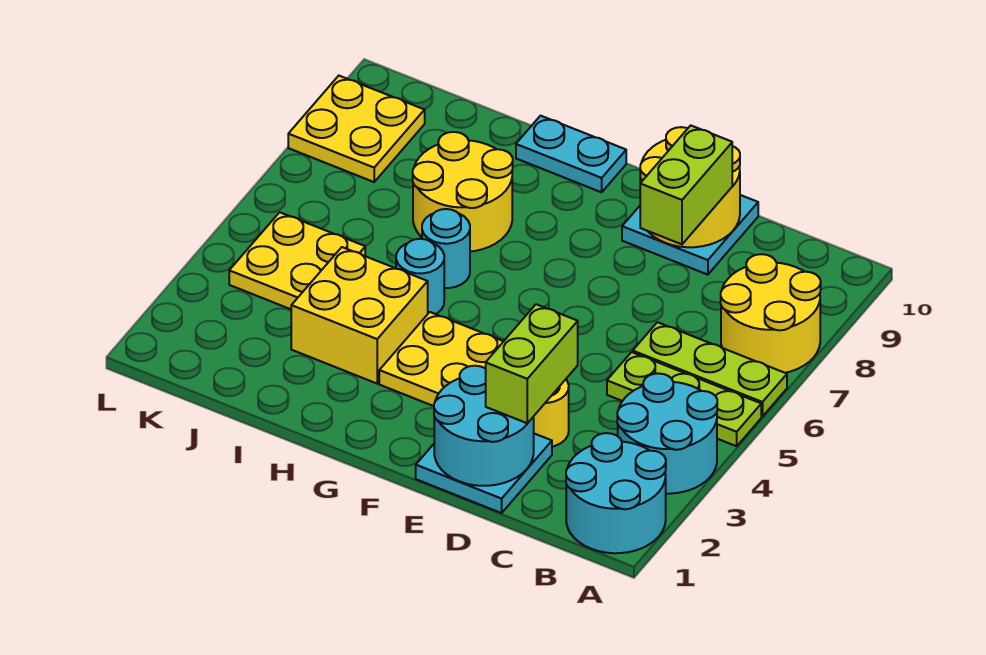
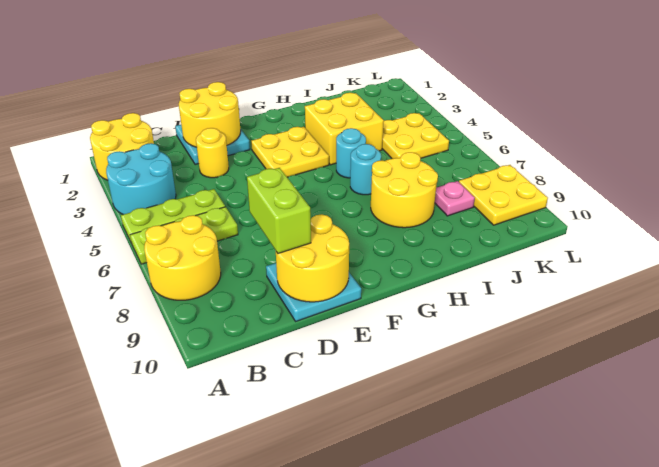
cyan round brick A1:B2 level 1 -> yellow round brick A1:B2 level 1
cyan round brick D1:E2 level 2 -> yellow round brick D1:E2 level 2
lime brick D2:D3 level 3 -> none
cyan plate G10:H10 level 1 -> none
none -> pink plate J8 level 1

